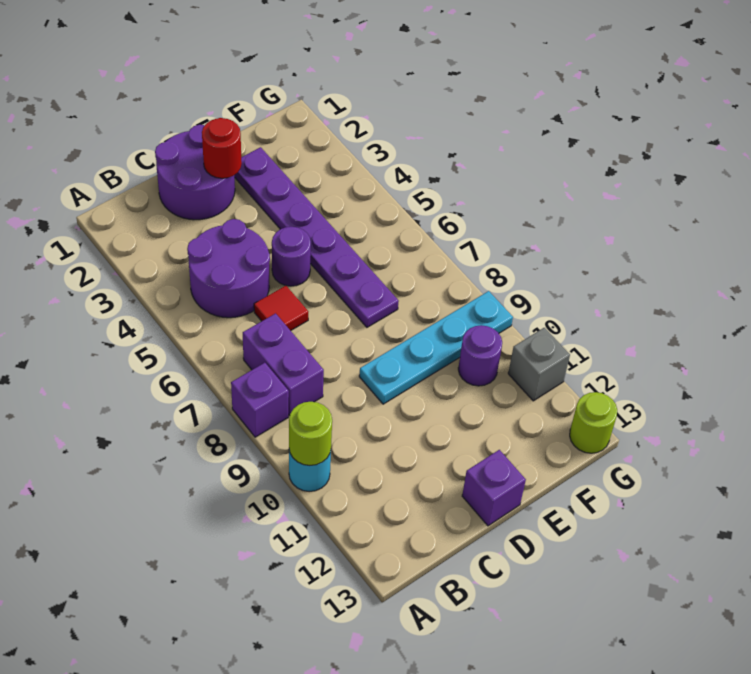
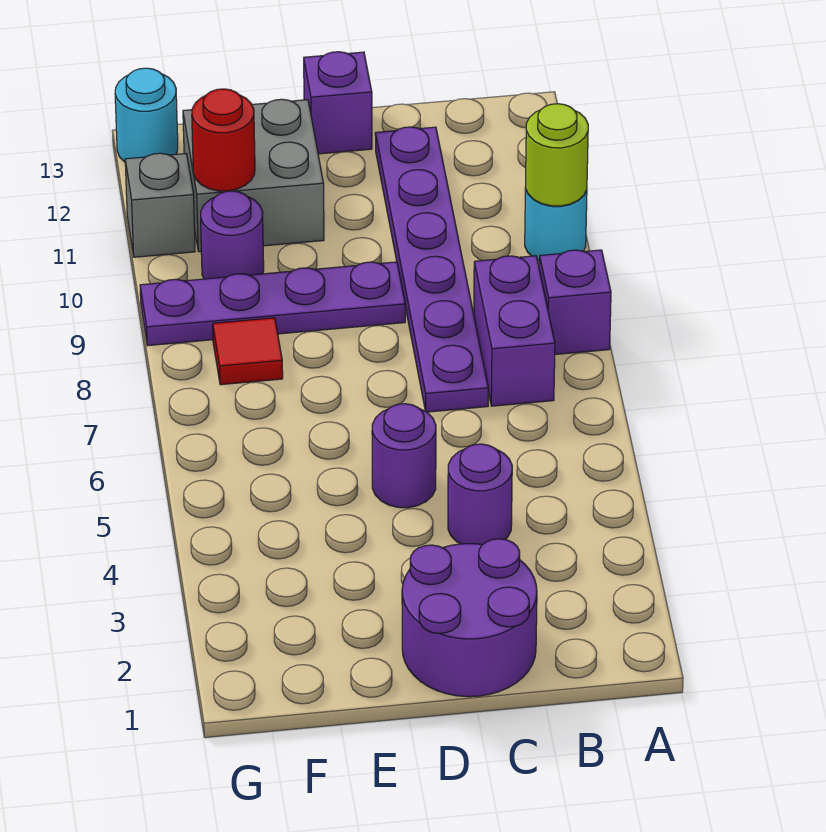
purple round brick B4:C5 level 1 -> purple round brick C4 level 1
red tile C6 level 1 -> red tile F8 level 1
red round brick D2 level 2 -> red round brick F11 level 2
cyan plate D9:G9 level 1 -> purple plate D9:G9 level 1
purple plate E2:E7 level 1 -> purple plate C7:C12 level 1
none -> grey brick E11:F12 level 1
lime round brick G13 level 1 -> cyan round brick G13 level 1

